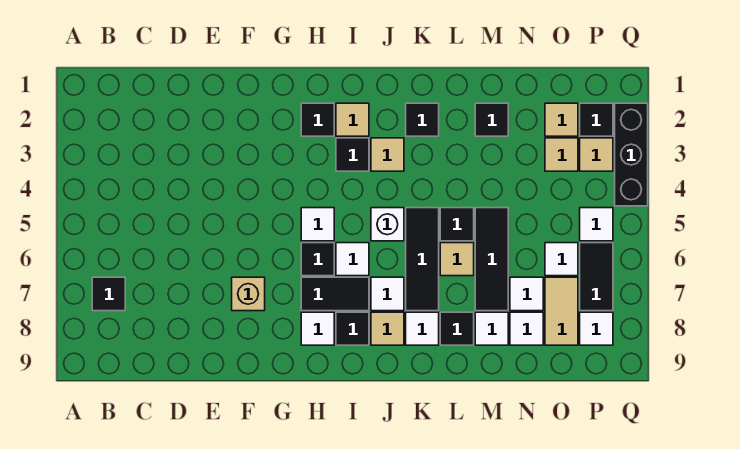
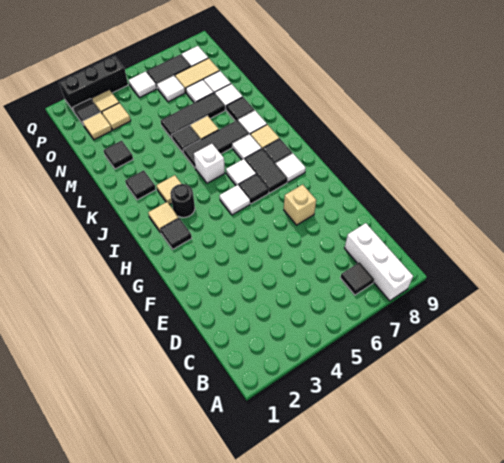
none -> white brick A8:C8 level 1
black tile I3 level 1 -> black round brick I3 level 1

